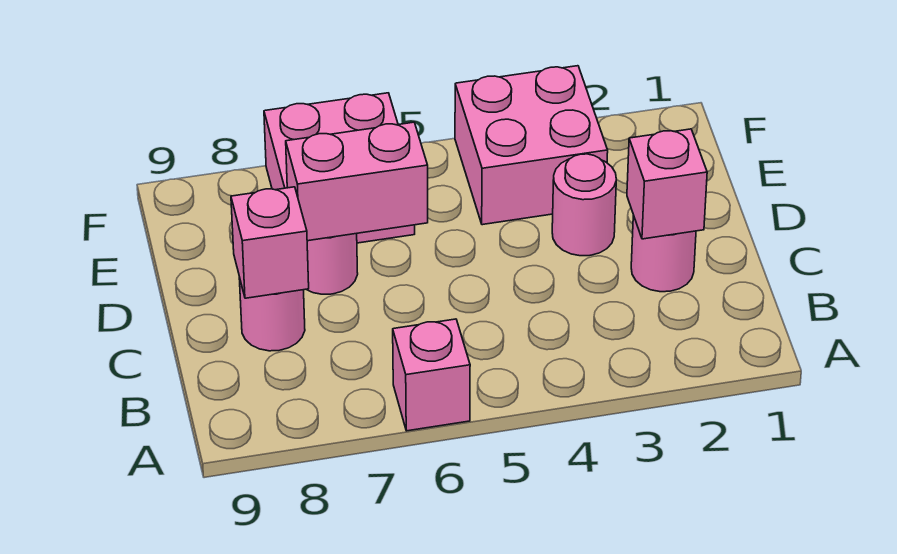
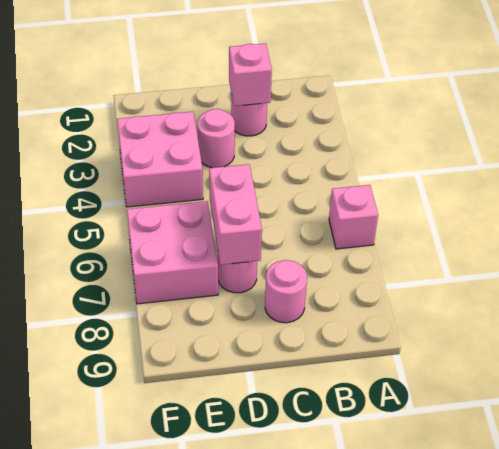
pink brick C8 level 2 -> none

